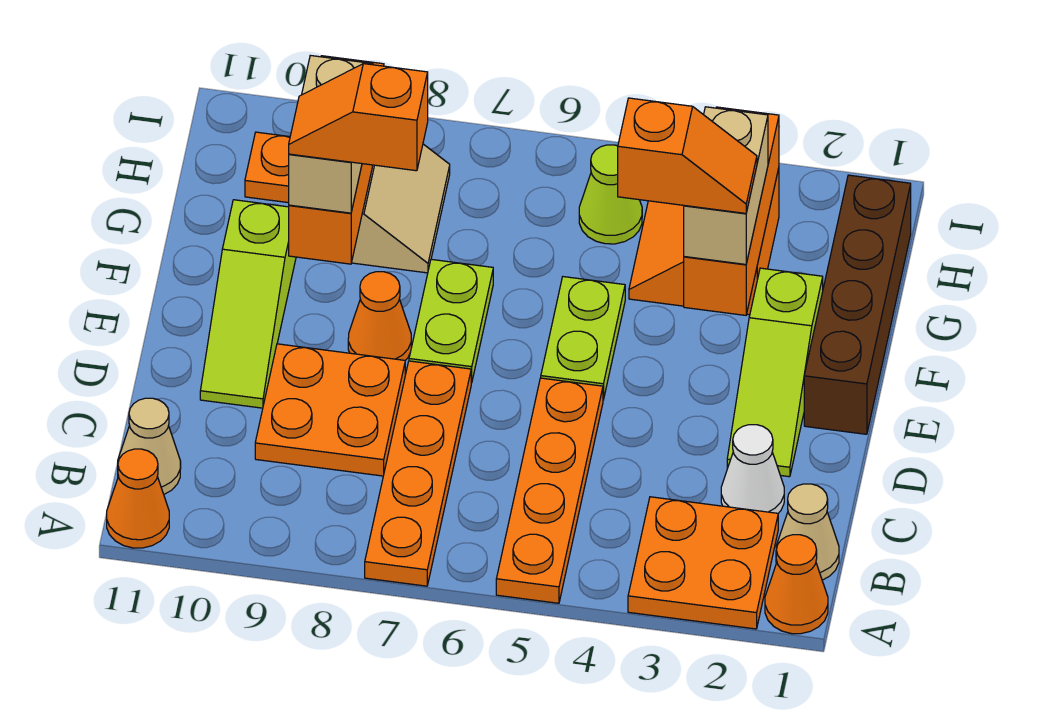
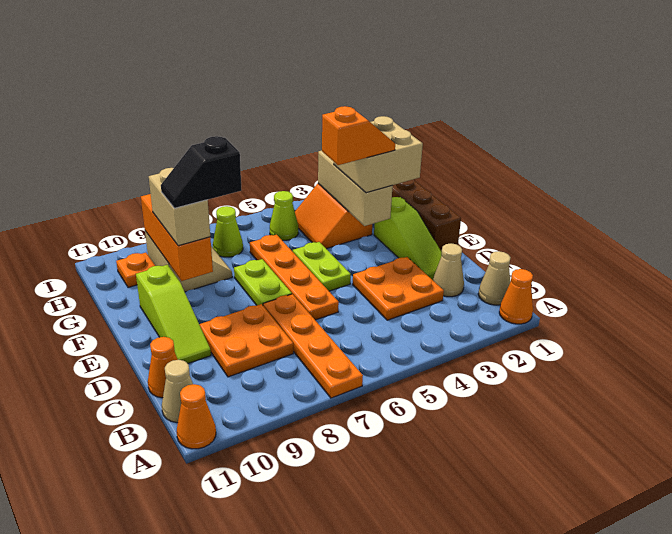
orange plate A2:B3 level 1 -> orange plate C3:D4 level 1
orange plate A5:D5 level 1 -> orange plate D6:G6 level 1
white cone C2 level 1 -> tan cone C2 level 1
orange cone E8 level 1 -> orange cone C11 level 1
orange brick F3:H3 level 2 -> tan brick F3:H3 level 2
tan brick F3:G3 level 3 -> tan brick F2:G3 level 3
orange slope F8:F9 level 4 top 8 -> black slope F8:F9 level 4 top 8
none -> lime cone H7 level 1

